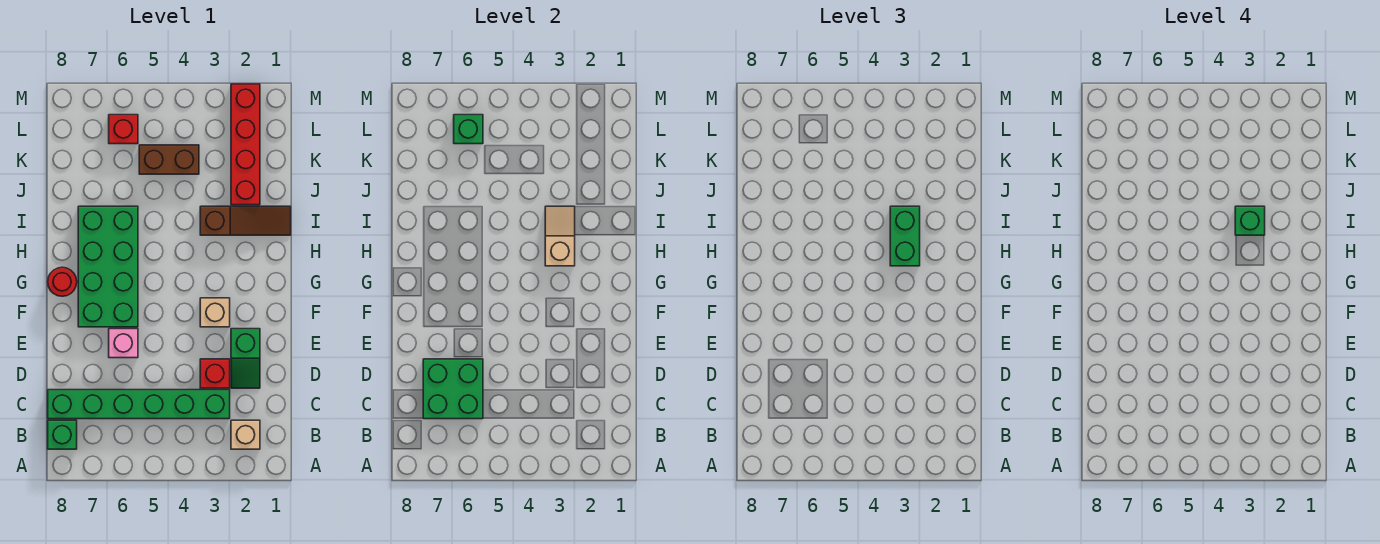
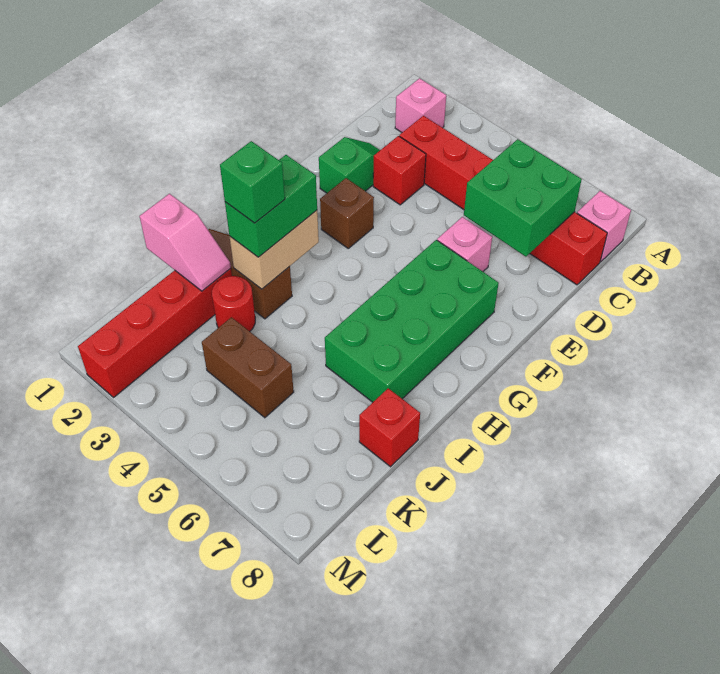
tan brick B2 level 1 -> pink brick B2 level 1
green brick B8 level 1 -> pink brick B8 level 1
green brick C3:C8 level 1 -> red brick C3:C8 level 1
tan brick F3 level 1 -> brown brick F3 level 1
red round brick G8 level 1 -> red round brick J3 level 1
tan slope H3:I3 level 2 top H -> tan brick H3:I3 level 2
none -> pink slope J1:J2 level 2 top 1
red brick L6 level 1 -> red brick J8 level 1
green brick L6 level 2 -> none

